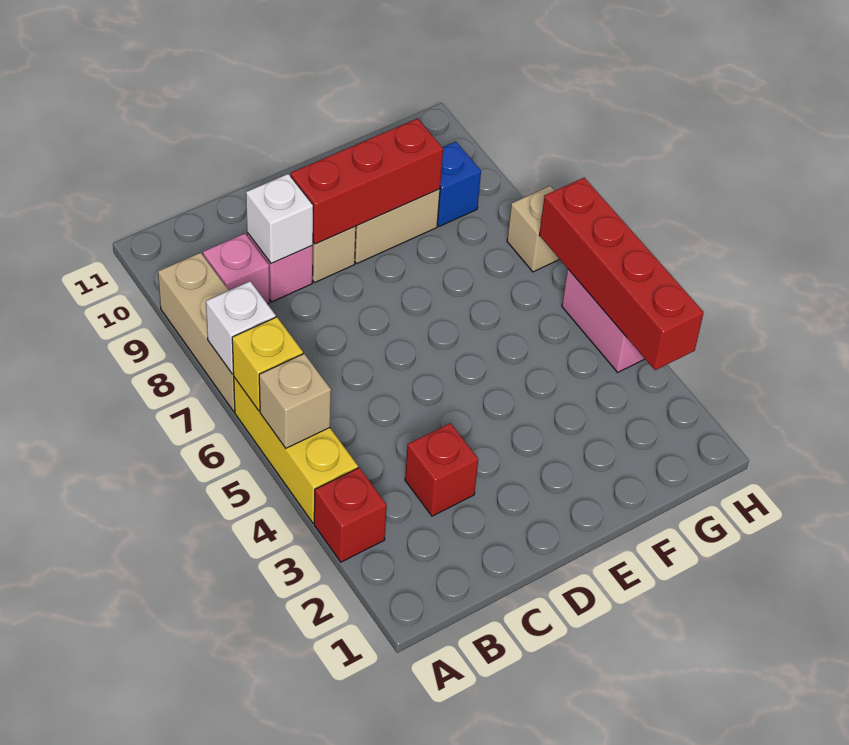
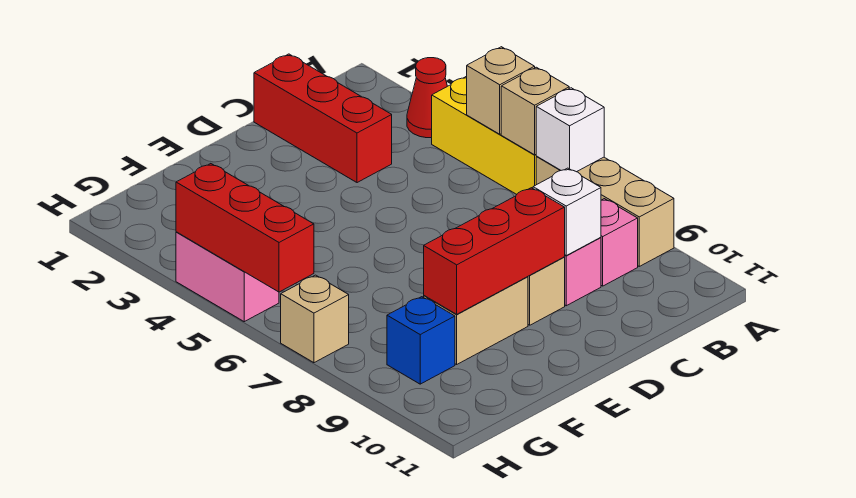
red brick A3 level 1 -> red cone A3 level 1
yellow brick A6 level 2 -> tan brick A6 level 2
red brick C3 level 1 -> red brick C1:C3 level 1
red brick H3:H6 level 2 -> red brick H4:H6 level 2

